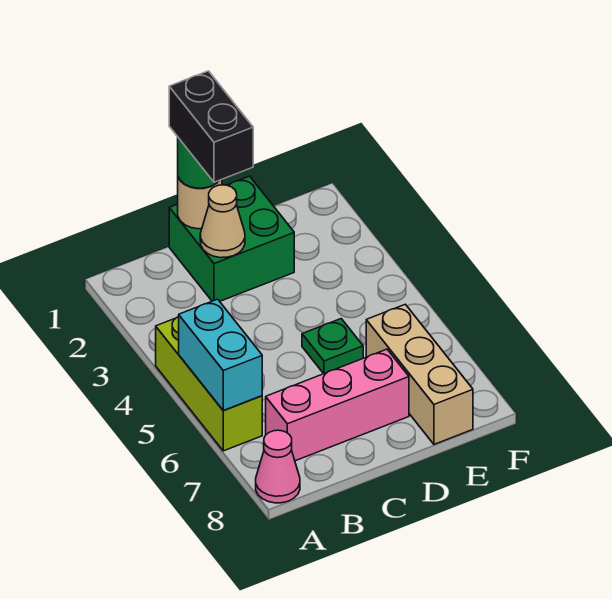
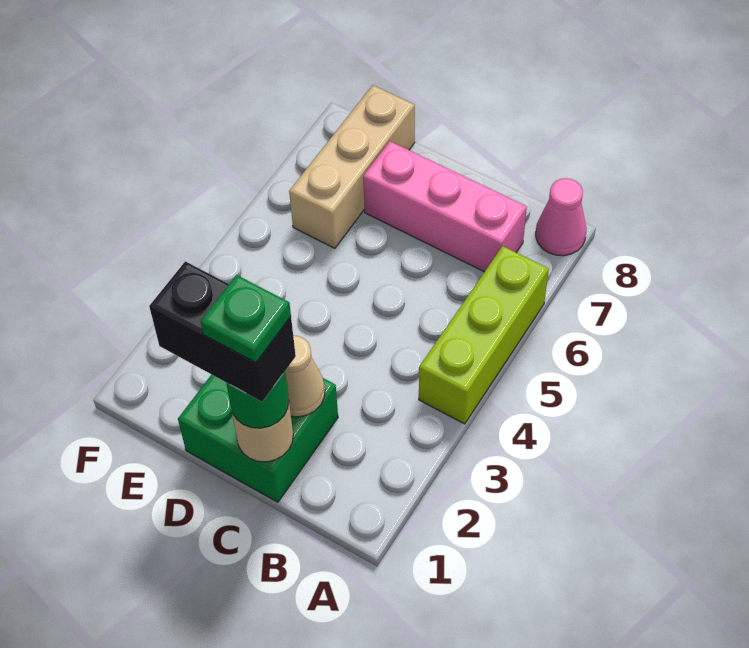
cyan brick A5:A6 level 2 -> none
black brick C1:C2 level 4 -> black brick C1:D1 level 4
green plate D5 level 1 -> green plate C1 level 5

